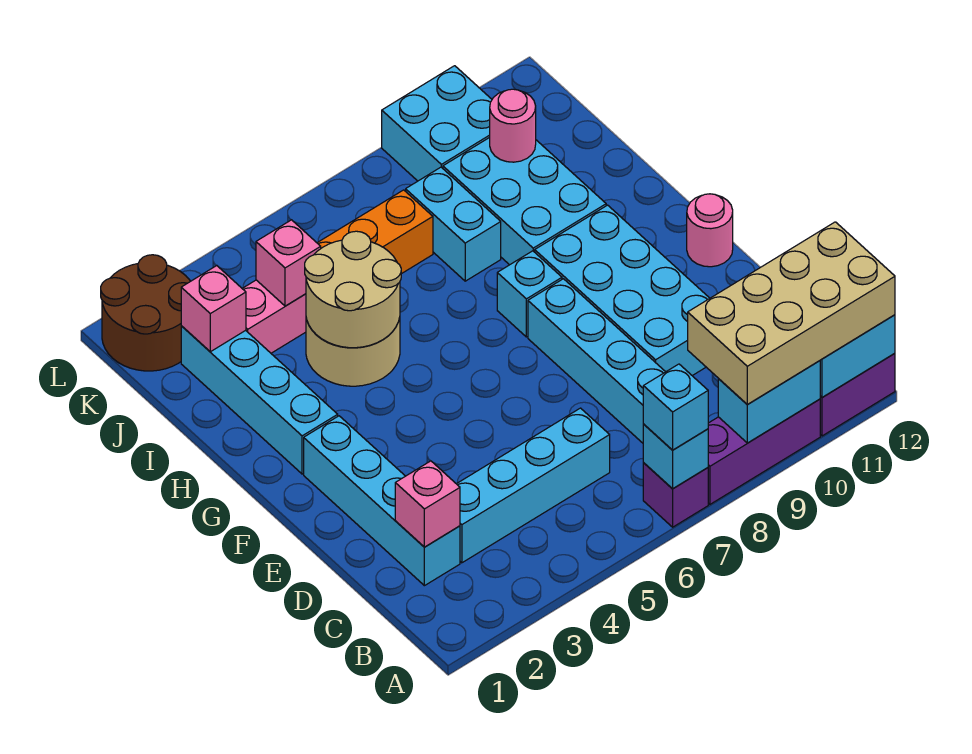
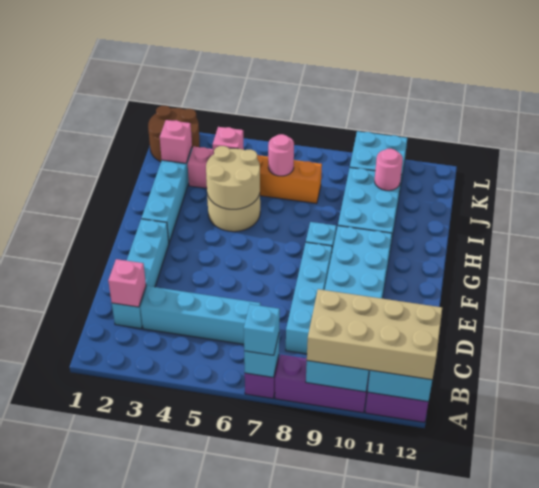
pink round brick F12 level 1 -> pink round brick J6 level 2
cyan brick I8:J8 level 1 -> none

